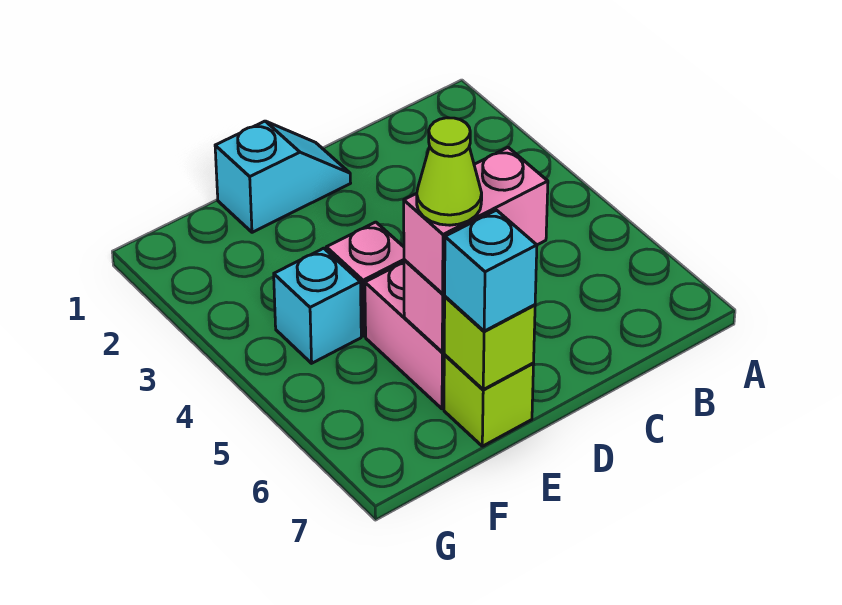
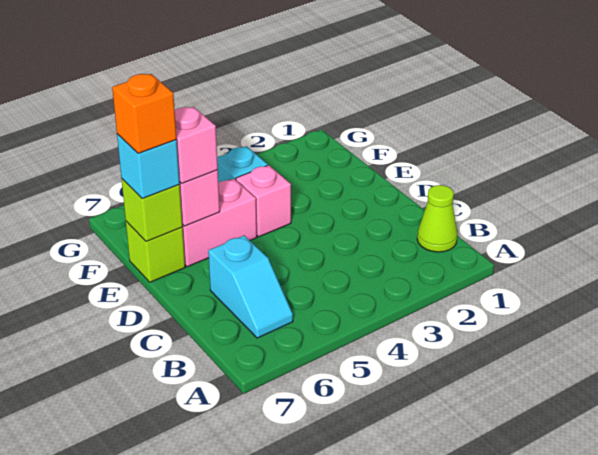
cyan slope D1:E1 level 1 top E -> cyan slope B6:C6 level 1 top C
pink brick D6:E6 level 3 -> pink brick E6 level 3
lime cone E6 level 4 -> lime cone B1 level 1
none -> orange brick E7 level 4

